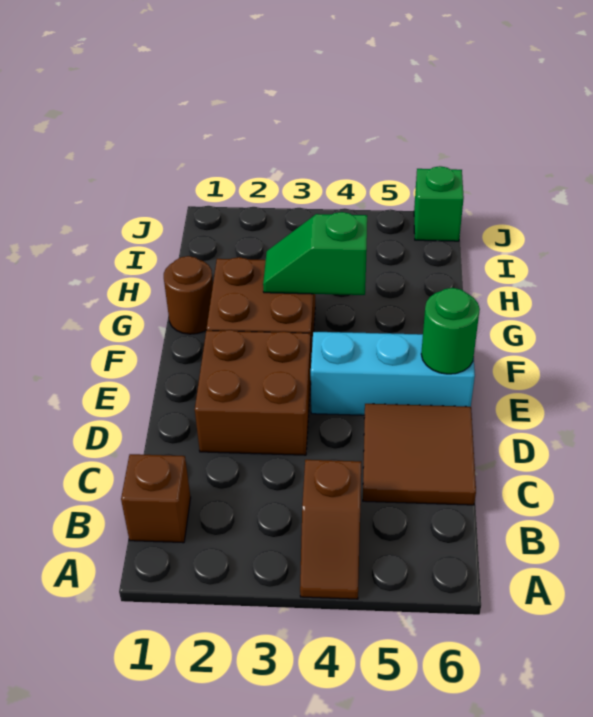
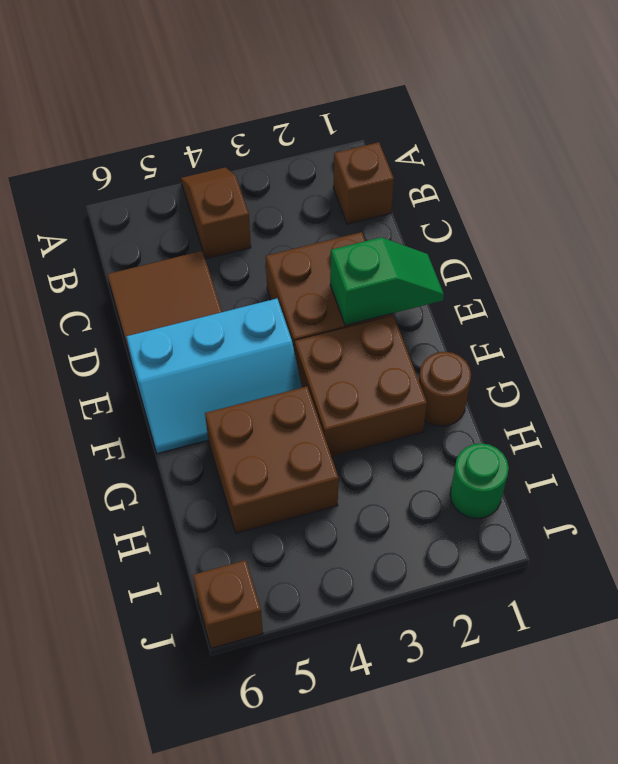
green round brick E6 level 2 -> green round brick I1 level 1
green slope G3:G4 level 2 top 4 -> green slope E1:E2 level 2 top 2
none -> brown brick G4:H5 level 1
green brick J6 level 1 -> brown brick J6 level 1

